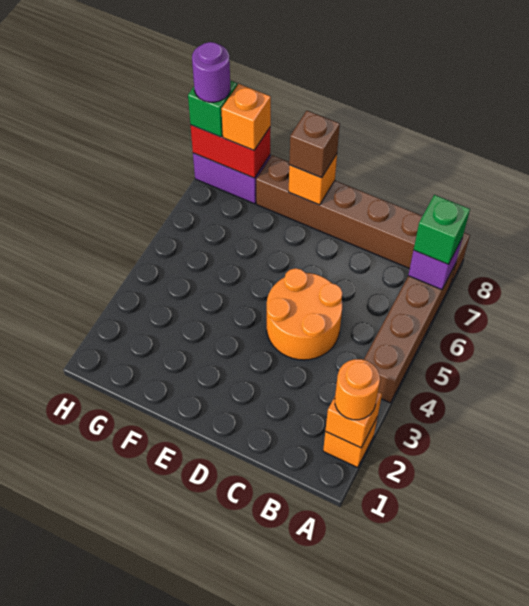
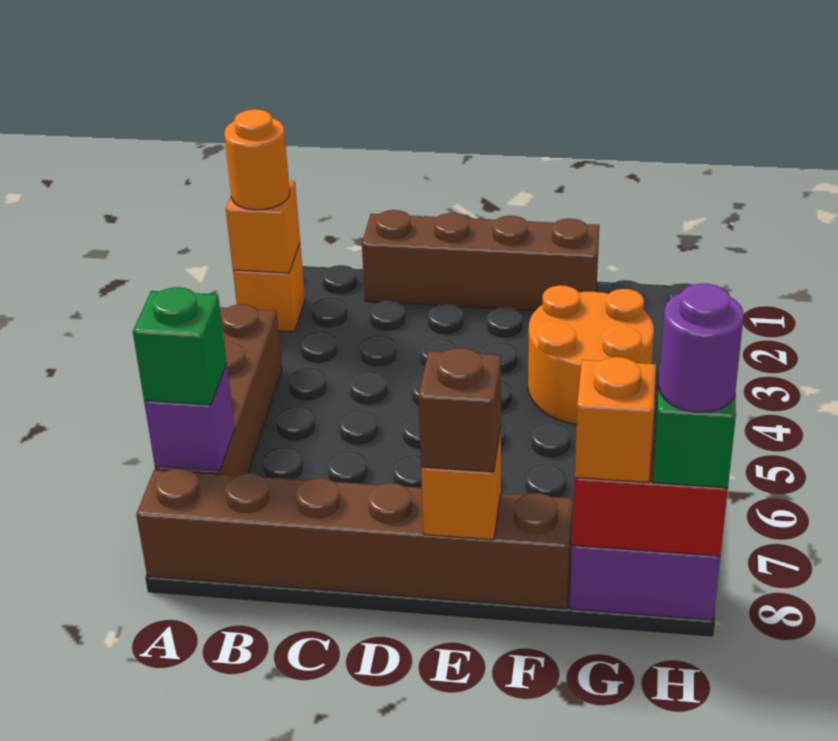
none -> brown brick C1:F1 level 1
orange round brick C4:D5 level 1 -> orange round brick F3:G4 level 1

